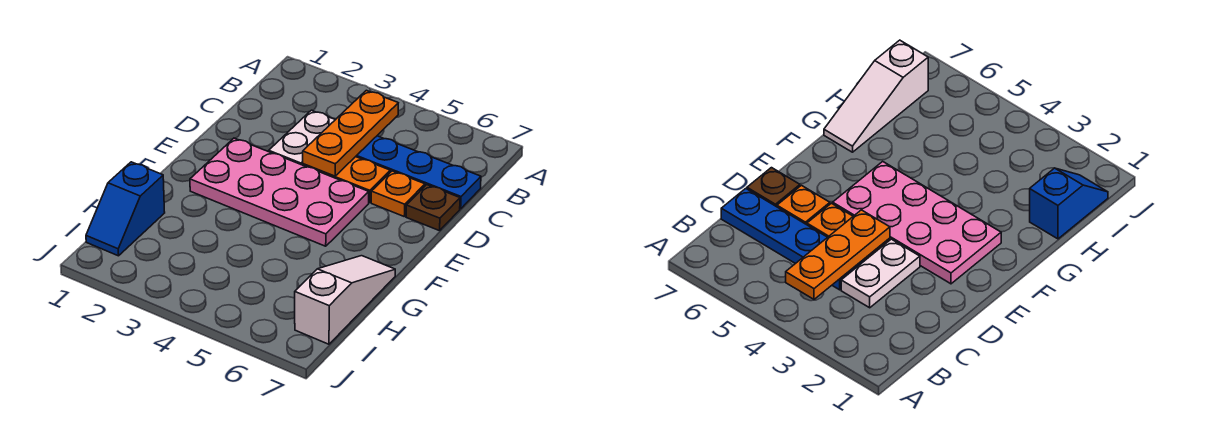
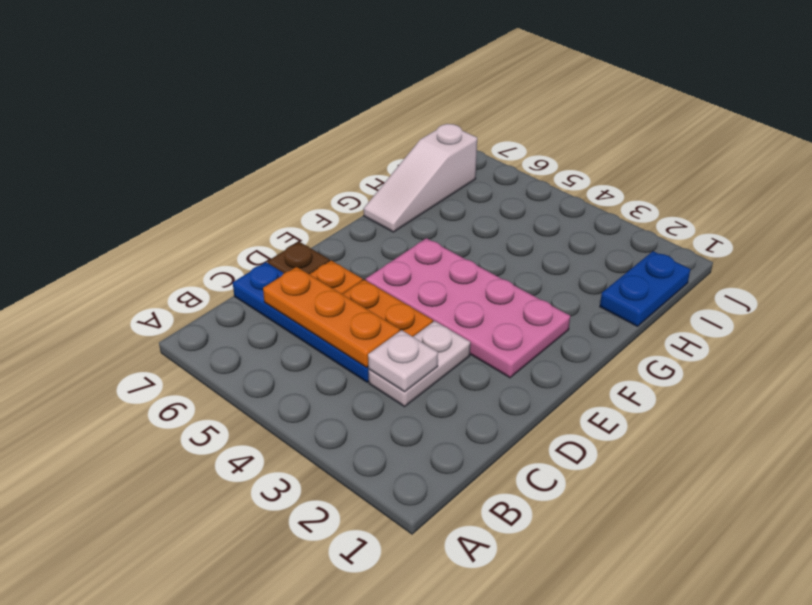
orange plate B4:D4 level 2 -> orange plate C4:C6 level 2
none -> white plate C3 level 2
blue slope H1:I1 level 1 top H -> blue plate H1:I1 level 1

